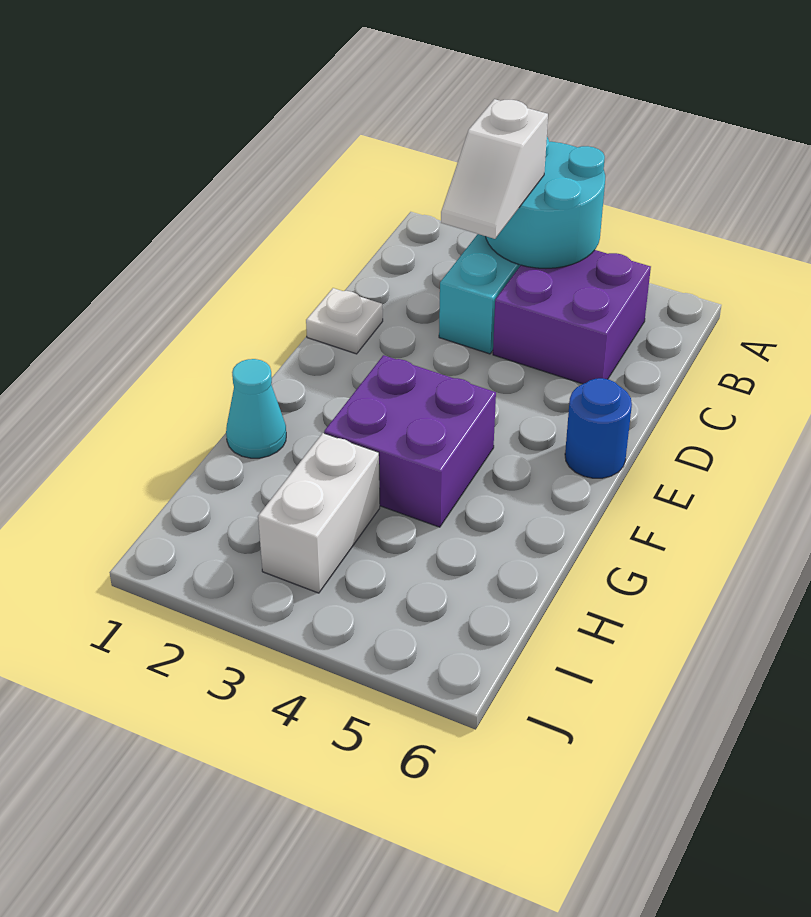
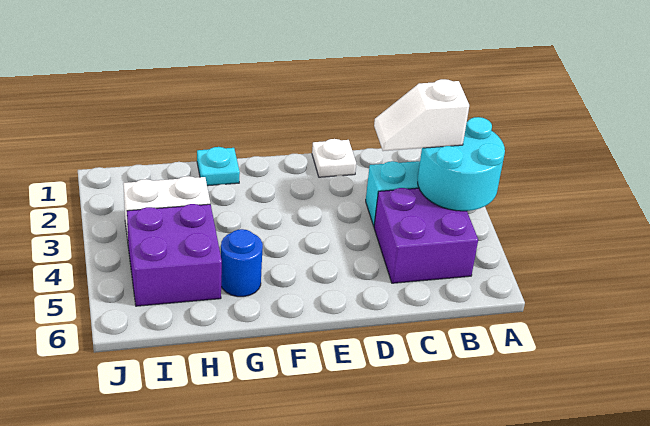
blue round brick E6 level 1 -> blue round brick G5 level 1
purple brick F3:G4 level 1 -> purple brick H4:I5 level 1
cyan cone G1 level 1 -> cyan plate G1 level 1

